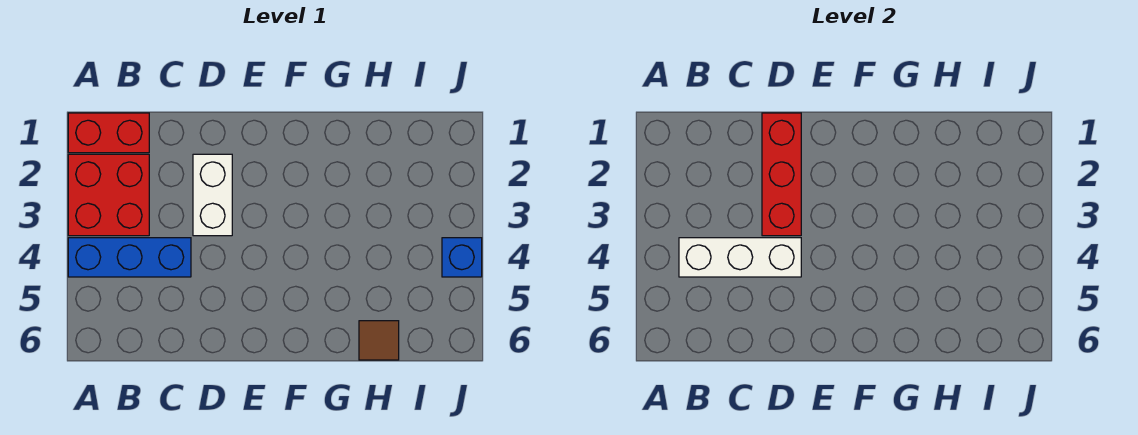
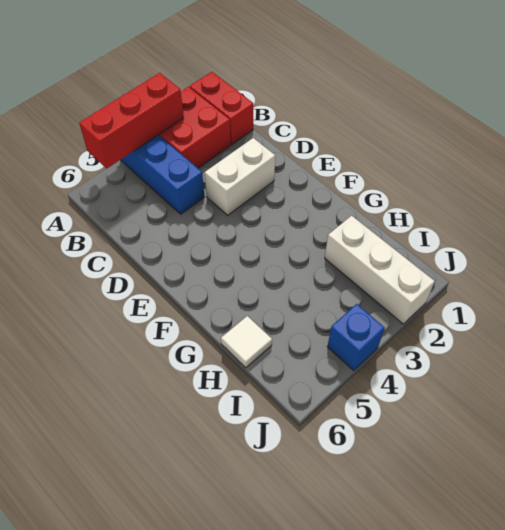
white brick B4:D4 level 2 -> white brick H2:J2 level 1
red brick D1:D3 level 2 -> red brick A3:A5 level 2
brown tile H6 level 1 -> white tile H6 level 1

